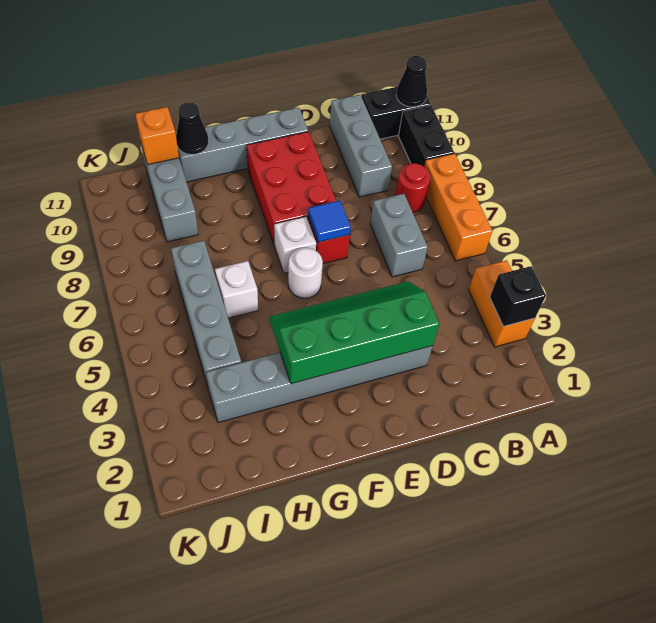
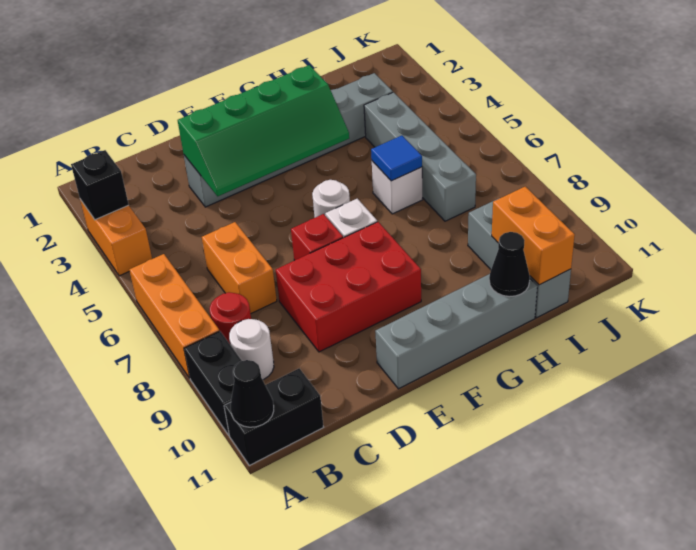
none -> white round brick B9 level 1
grey brick C6:C7 level 1 -> orange brick C6:C7 level 1
grey brick C9:C11 level 1 -> none
blue tile E7 level 2 -> blue tile H6 level 2
red brick E8:F10 level 1 -> red brick D8:F9 level 1
orange brick I11 level 2 -> orange brick I10:I11 level 2

